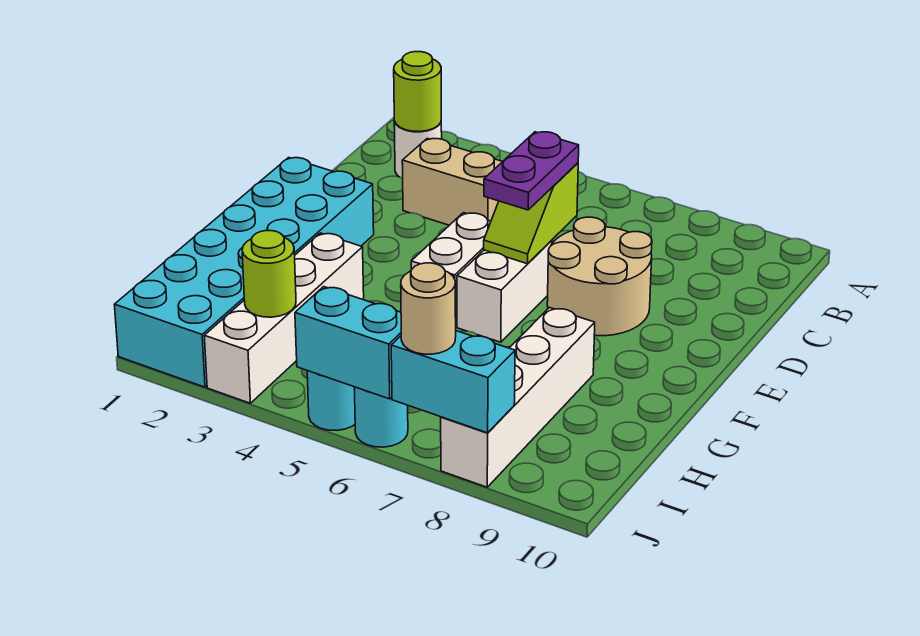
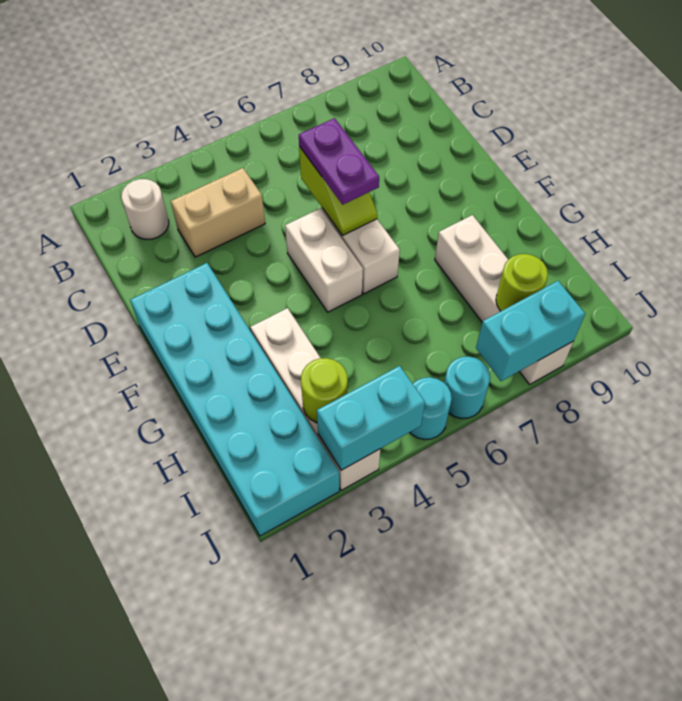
lime round brick B2 level 2 -> lime round brick I8 level 2
tan round brick D7:E8 level 1 -> none
cyan brick J5:J6 level 2 -> cyan brick J3:J4 level 2
tan round brick J7 level 3 -> none

